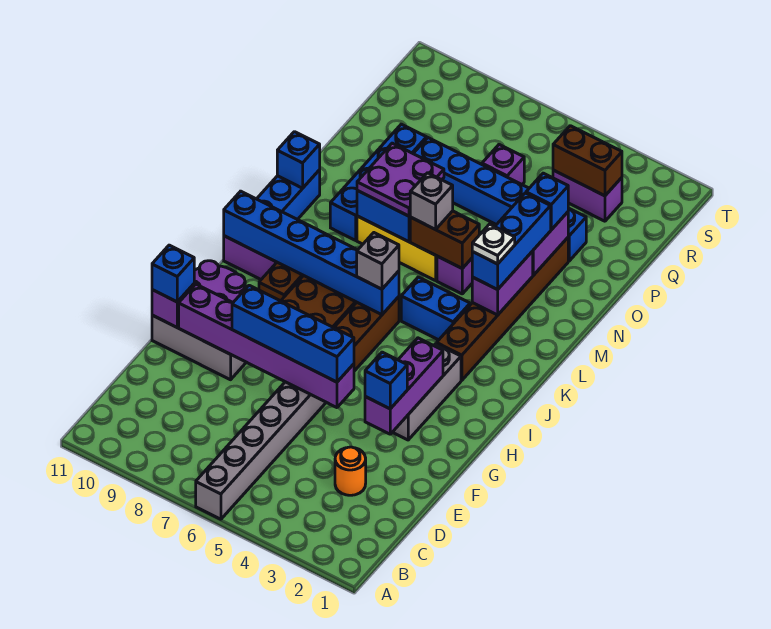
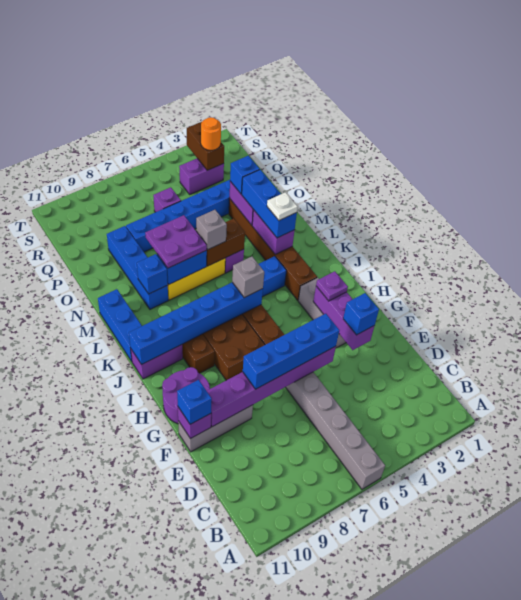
orange round brick D3 level 1 -> orange round brick R3 level 3
none -> purple plate H3 level 3
blue brick M11 level 2 -> blue brick M9 level 2
brown brick R3:R4 level 2 -> brown brick R3:S3 level 2

